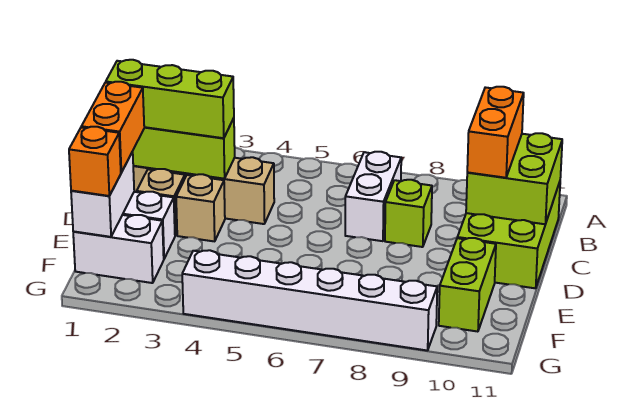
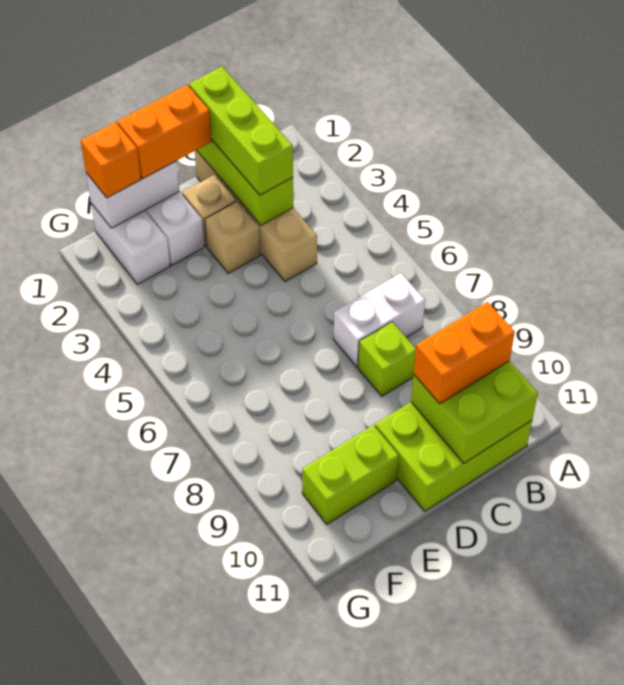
white brick G4:G9 level 1 -> none

